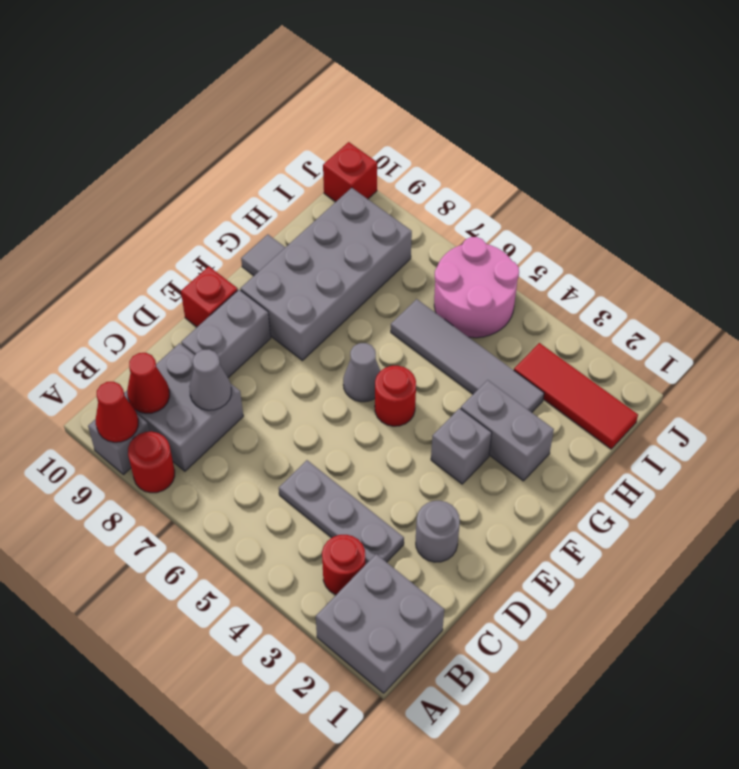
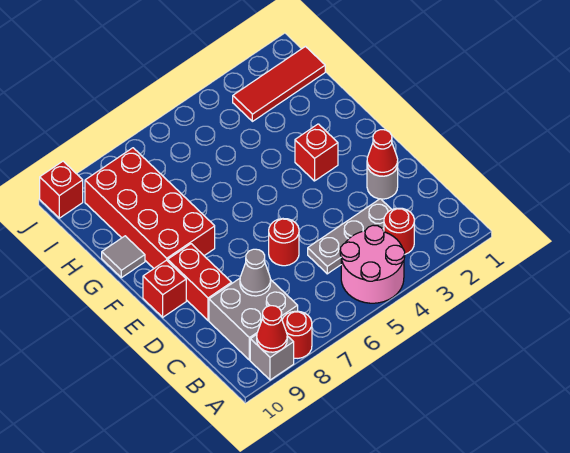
grey brick A1:B2 level 1 -> none
red cone B9 level 2 -> red cone D2 level 2
grey brick D9:E9 level 1 -> red brick D9:E9 level 1
grey brick F3 level 1 -> red brick F3 level 1
red round brick F5 level 1 -> red round brick D6 level 1
grey cone F6 level 1 -> none
grey brick F8:I9 level 1 -> red brick F8:I9 level 1
grey brick G2:G3 level 1 -> none
grey tile H3:H6 level 1 -> none
pink round brick I5:J6 level 1 -> pink round brick A4:B5 level 1

